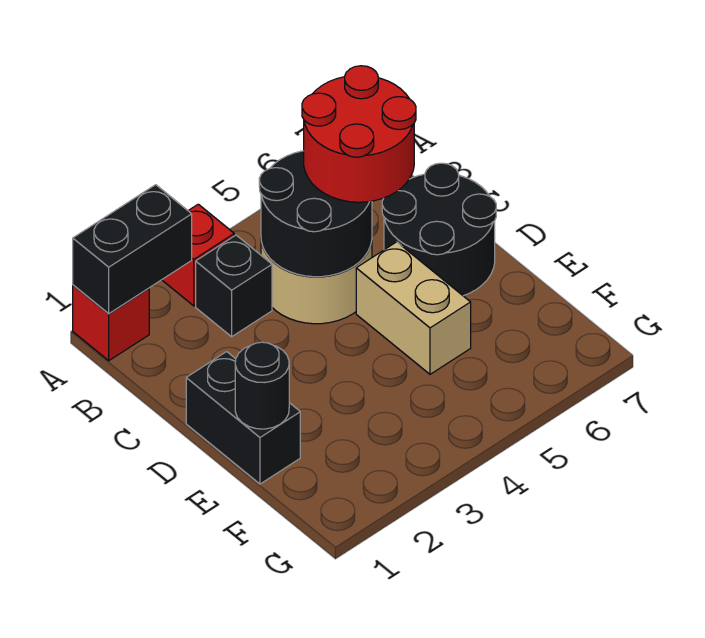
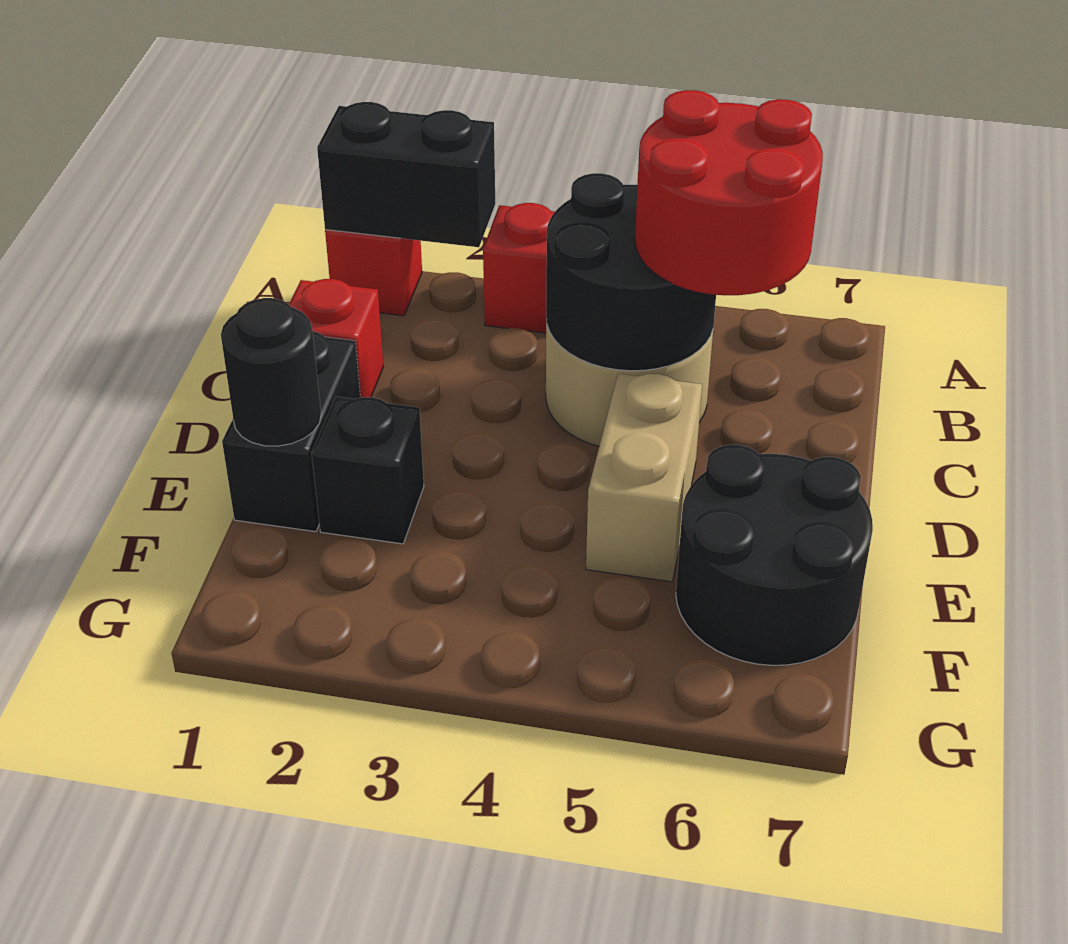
black brick B3 level 1 -> black brick E2 level 1
none -> red brick C1 level 1
black round brick C6:D7 level 1 -> black round brick E6:F7 level 1

